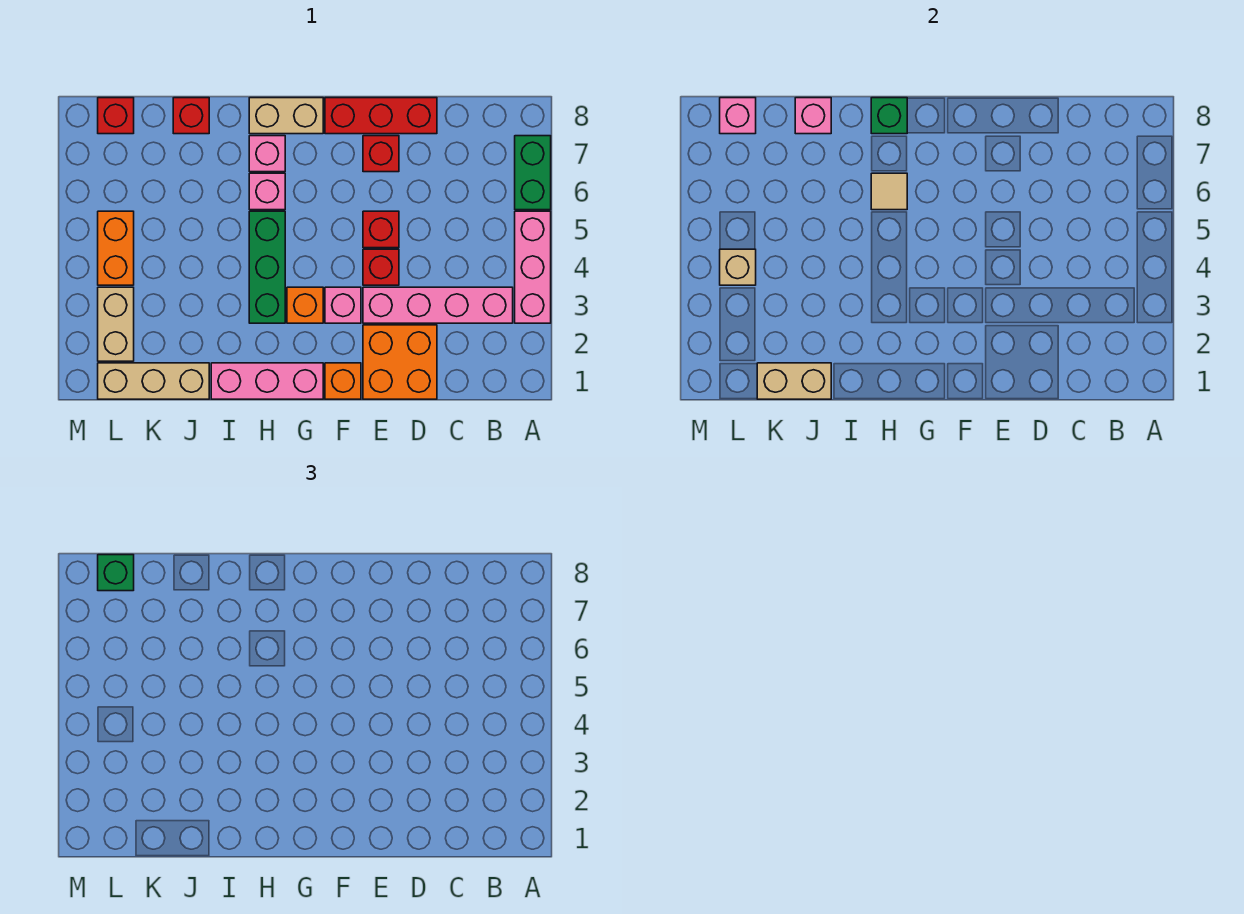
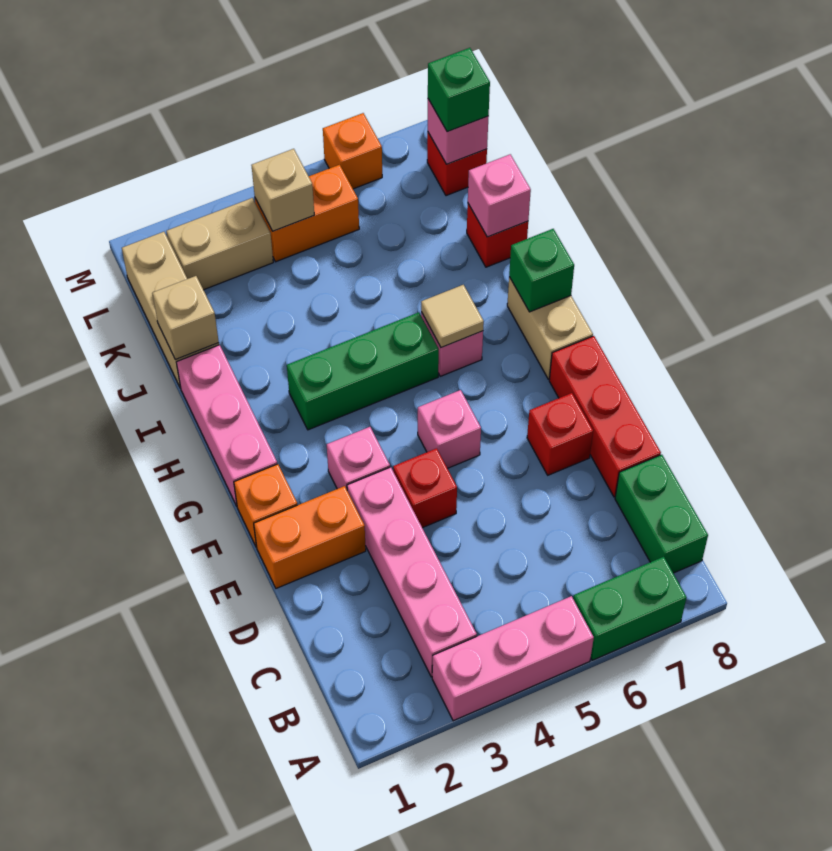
none -> green brick B8:C8 level 1
orange brick D1:E2 level 1 -> orange brick E1:E2 level 1
red brick E5 level 1 -> none
orange brick G3 level 1 -> orange brick M6 level 1
pink brick H7 level 1 -> pink brick F5 level 1
tan brick J1:K1 level 2 -> tan brick J1 level 2

